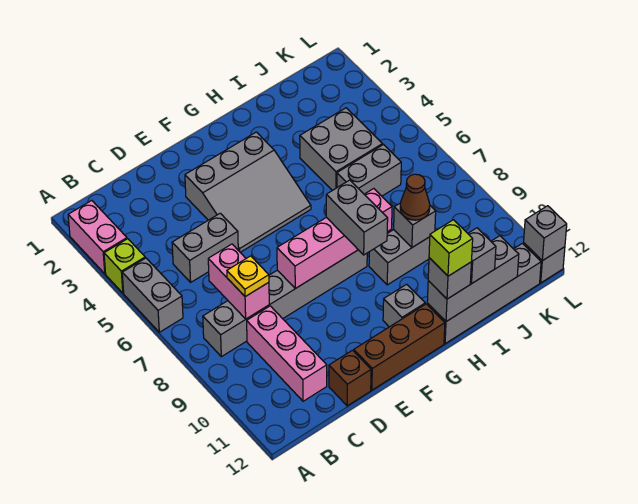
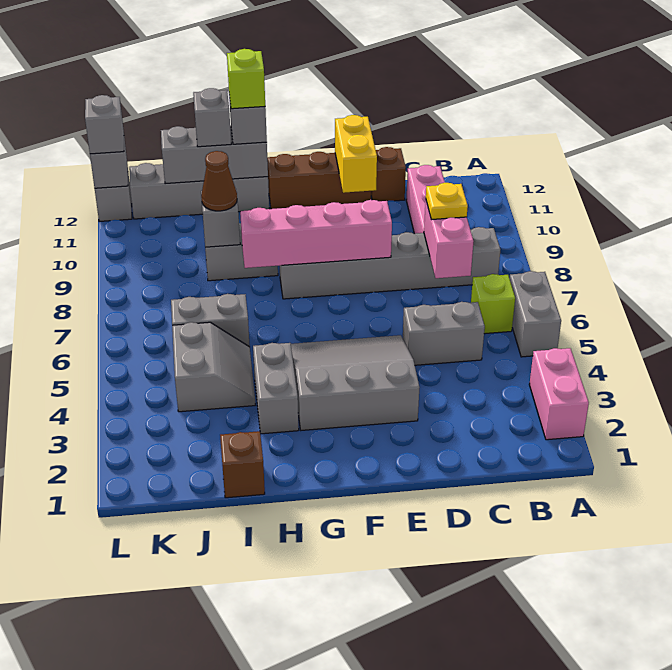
lime brick A4 level 1 -> lime brick B6 level 1
none -> yellow brick E11:E12 level 2
grey brick G8:G9 level 3 -> grey brick H3:H4 level 1
grey brick G11 level 1 -> grey brick L12 level 3
none -> brown brick I1 level 1
grey brick I4:J5 level 1 -> grey slope I4:J5 level 1 top J

